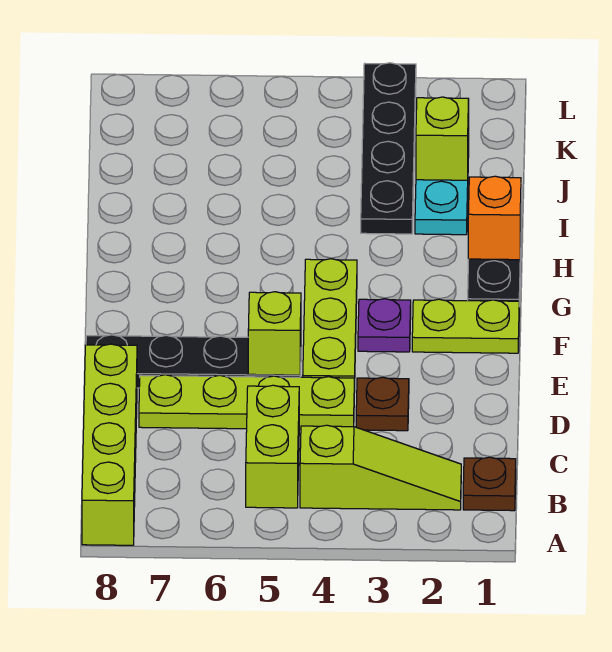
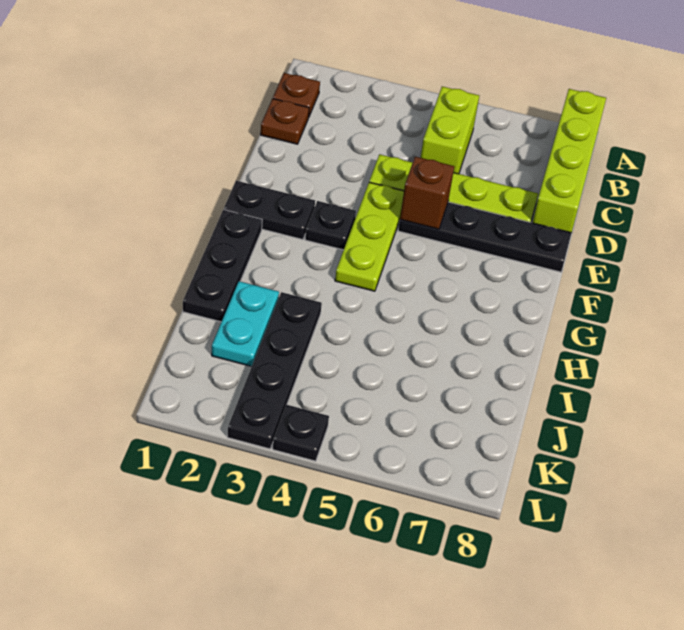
lime slope B2:B4 level 1 top 4 -> none
brown plate D3 level 1 -> brown plate C1 level 1
lime brick E5 level 2 -> brown brick E5 level 2
lime plate F1:F2 level 1 -> black plate F1:F2 level 1
purple plate F3 level 1 -> black plate F3 level 1
orange brick H1 level 2 -> none
lime brick J2 level 2 -> none
none -> black plate L4 level 1

